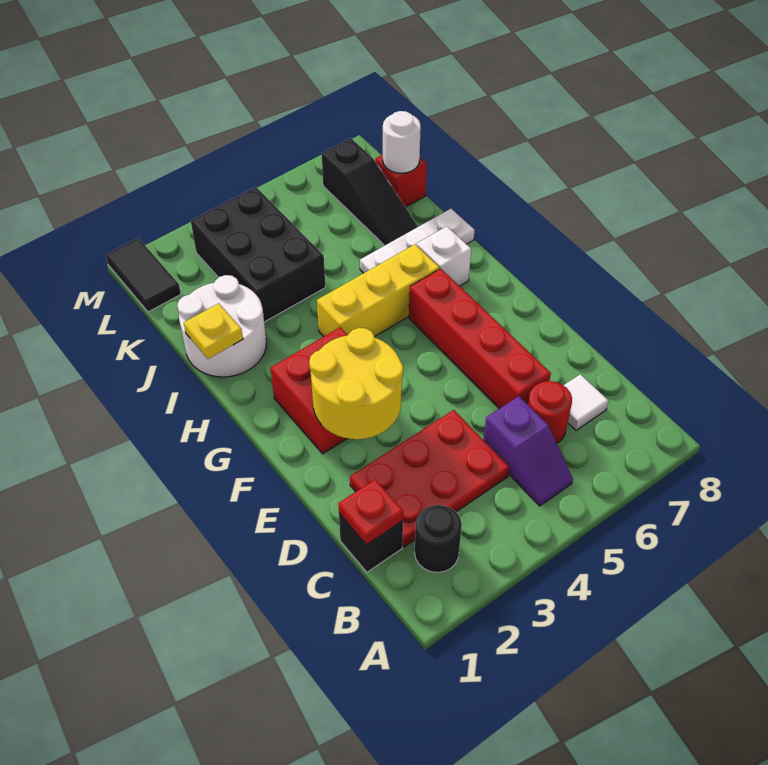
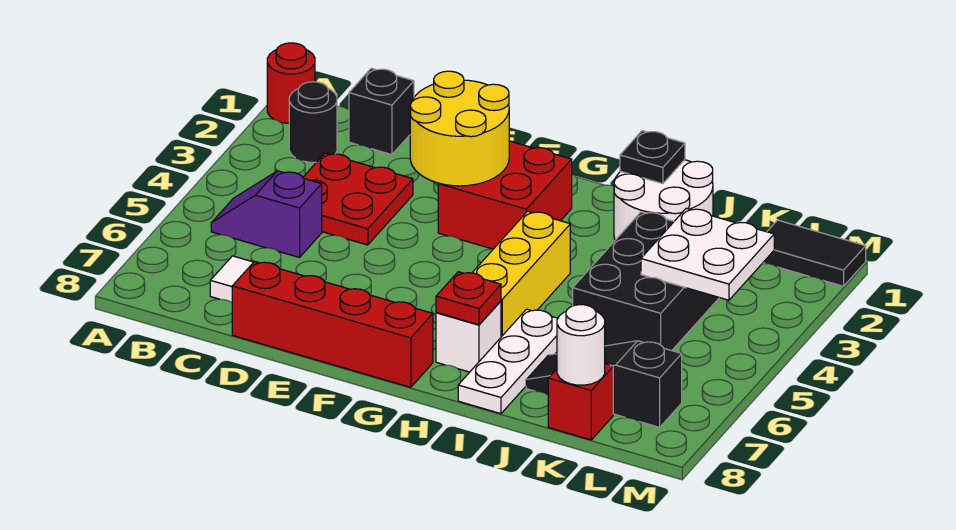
red plate C1 level 2 -> red plate H7 level 2
red plate C2:D4 level 1 -> red plate C3:D4 level 1
red round brick C6 level 1 -> red round brick A1 level 1
red brick D6:G6 level 1 -> red brick D8:G8 level 1
yellow plate I1 level 2 -> black plate I1 level 2
black brick J3:L4 level 1 -> black brick J3:K5 level 1
none -> white plate K3:L4 level 2

